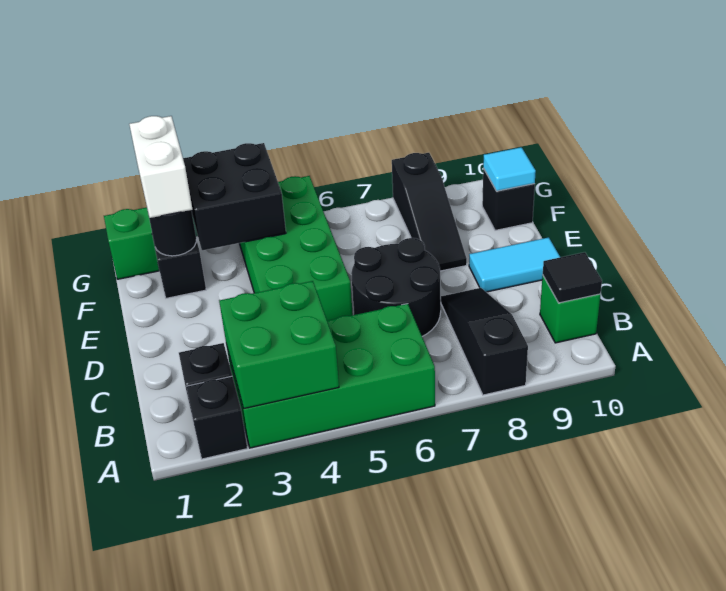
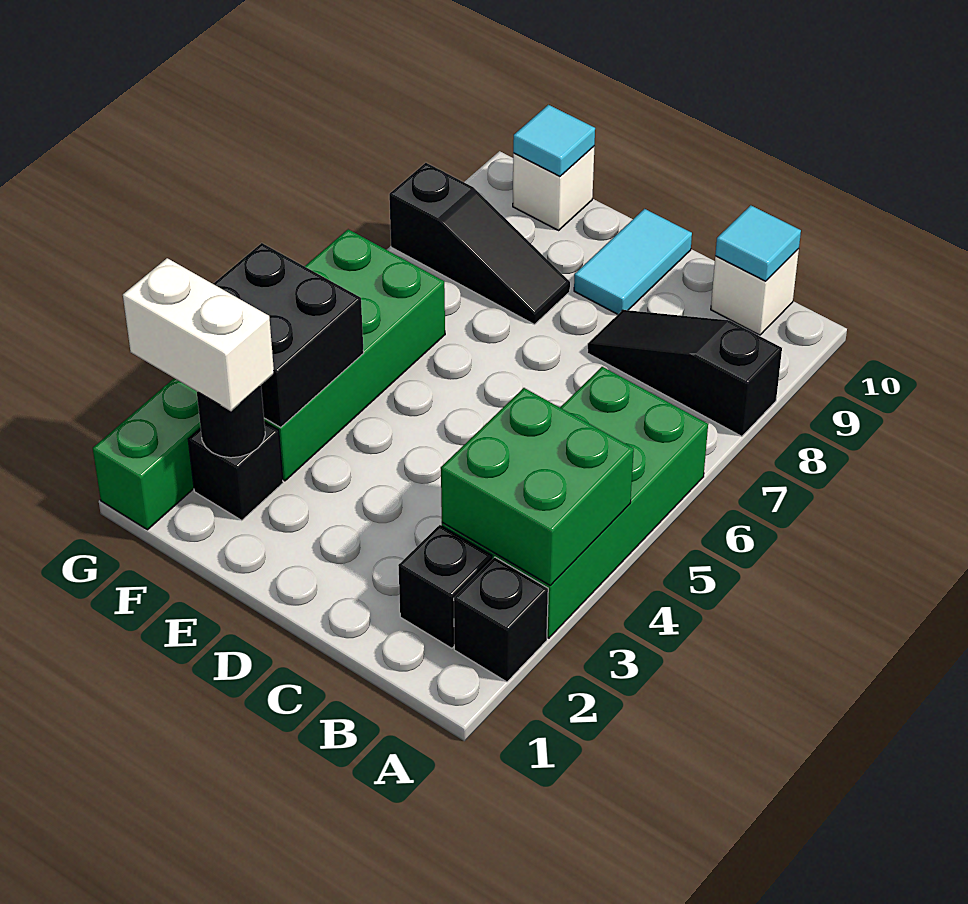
green brick B10 level 1 -> white brick B10 level 1
black tile B10 level 2 -> cyan tile B10 level 2
black round brick C6:D7 level 1 -> none
green brick D4:G5 level 1 -> green brick F3:G6 level 1
black brick F10 level 1 -> white brick F10 level 1

